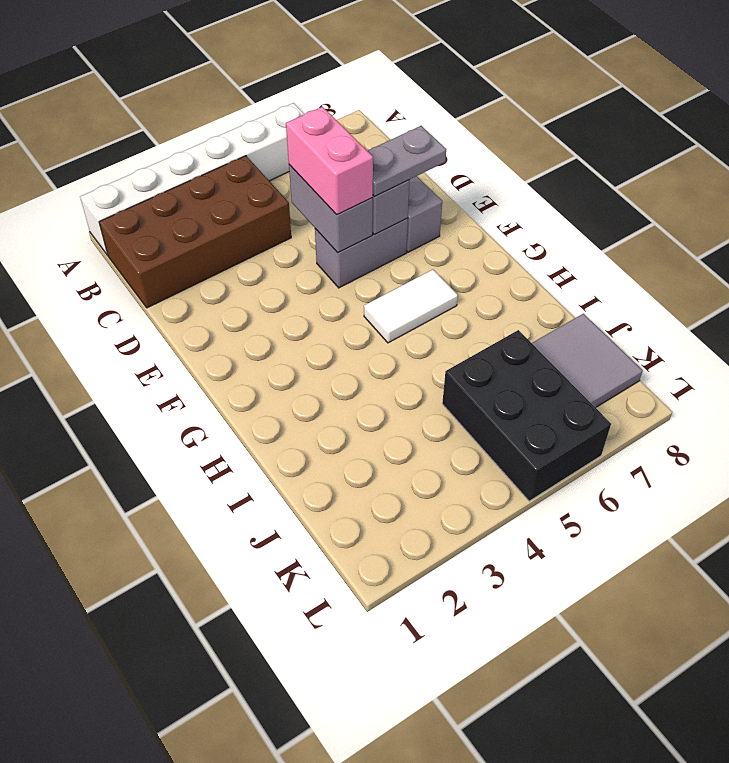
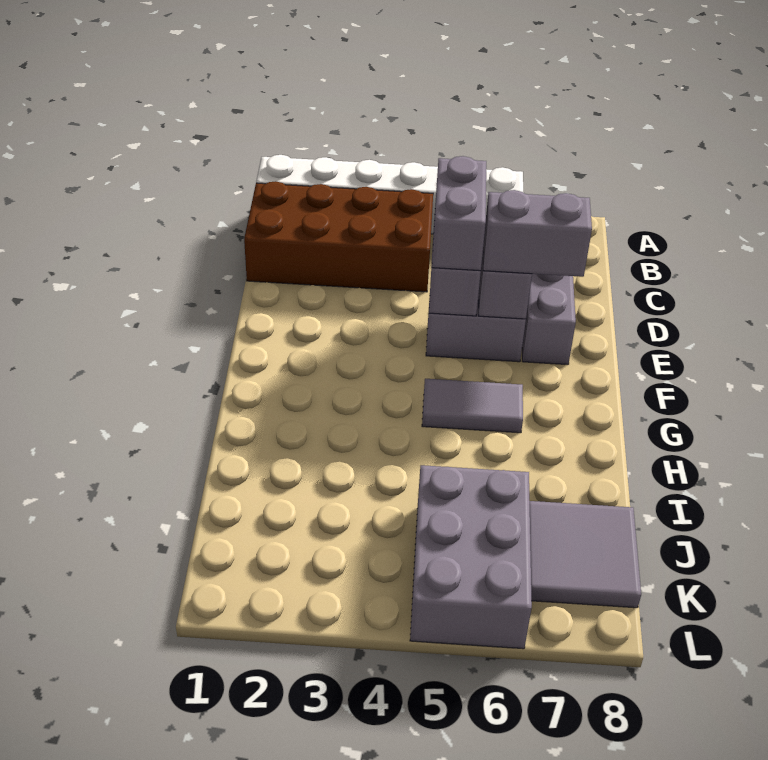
pink brick D5:E5 level 3 -> grey brick D5:E5 level 3
grey plate E6:E7 level 3 -> grey brick E6:E7 level 3
white tile G5:G6 level 1 -> grey tile G5:G6 level 1
black brick J5:L6 level 1 -> grey brick J5:L6 level 1

